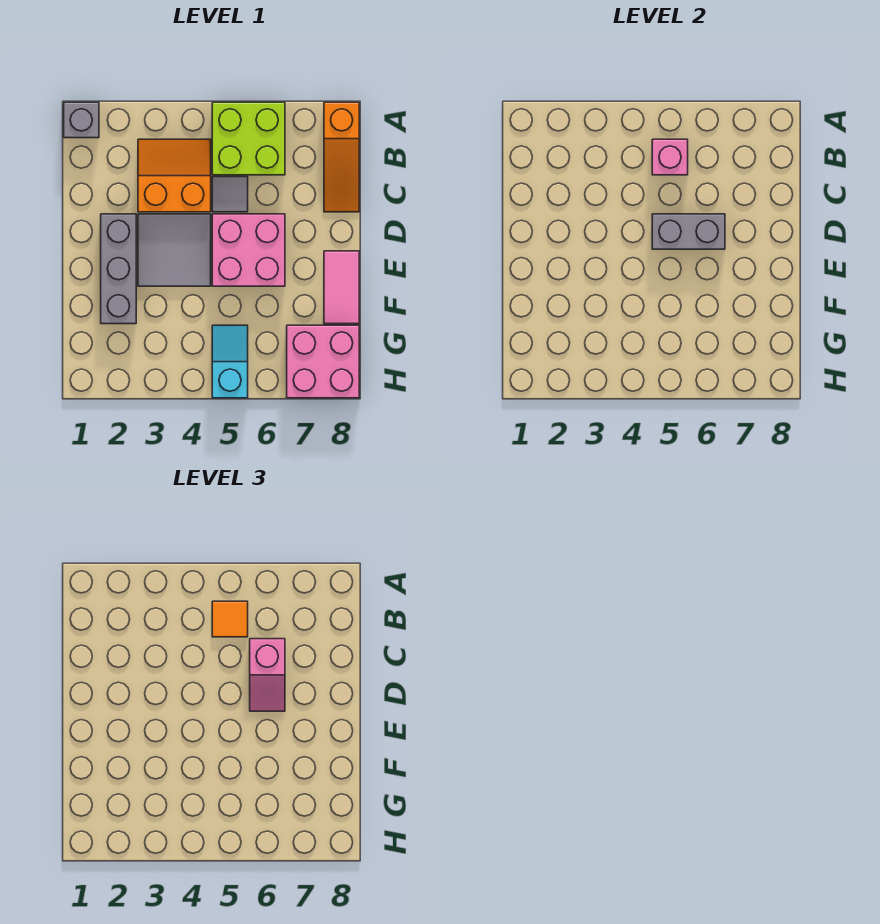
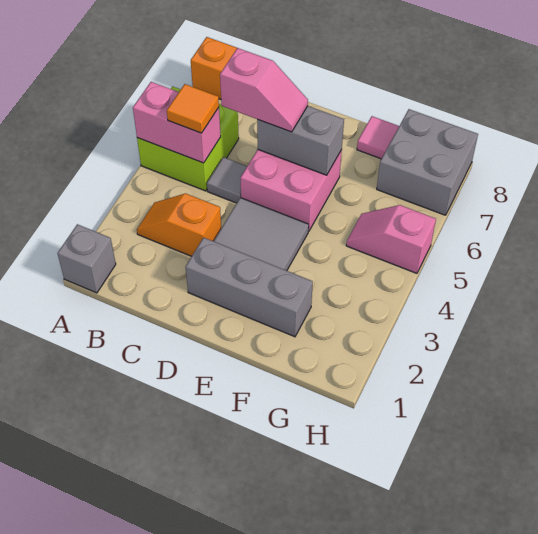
orange slope B3:C4 level 1 top C -> orange slope B3:C3 level 1 top C
pink brick B5 level 2 -> pink brick A5:B5 level 2
grey brick D5:D6 level 2 -> grey brick D6:E6 level 2
pink tile E8:F8 level 1 -> pink tile F8 level 1
cyan slope G5:H5 level 1 top H -> pink slope G5:H5 level 1 top H
pink brick G7:H8 level 1 -> grey brick G7:H8 level 1

